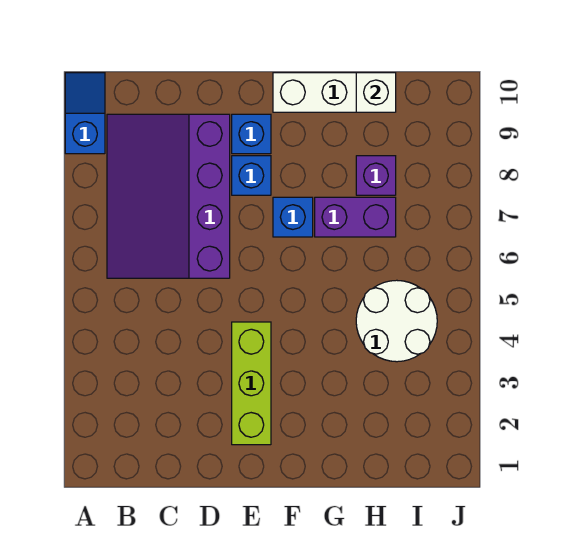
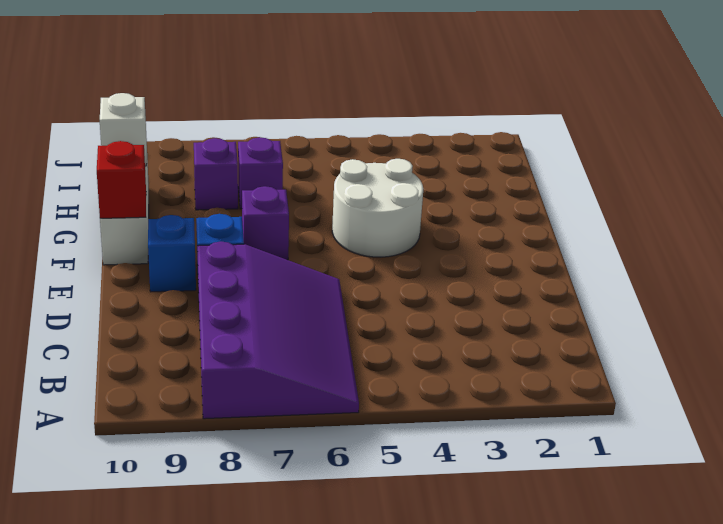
blue slope A9:A10 level 1 top 9 -> none
purple slope B6:D9 level 1 top D -> purple slope A6:D8 level 1 top 8
lime brick E2:E4 level 1 -> none
blue brick F7 level 1 -> purple brick F7 level 1
none -> red brick F10 level 2
purple brick G7:H7 level 1 -> purple brick H7 level 1
white round brick H4:I5 level 1 -> white round brick F4:G5 level 1

